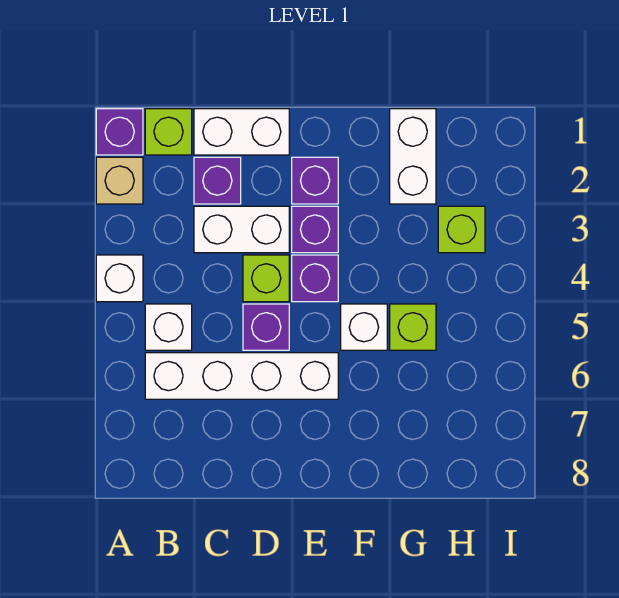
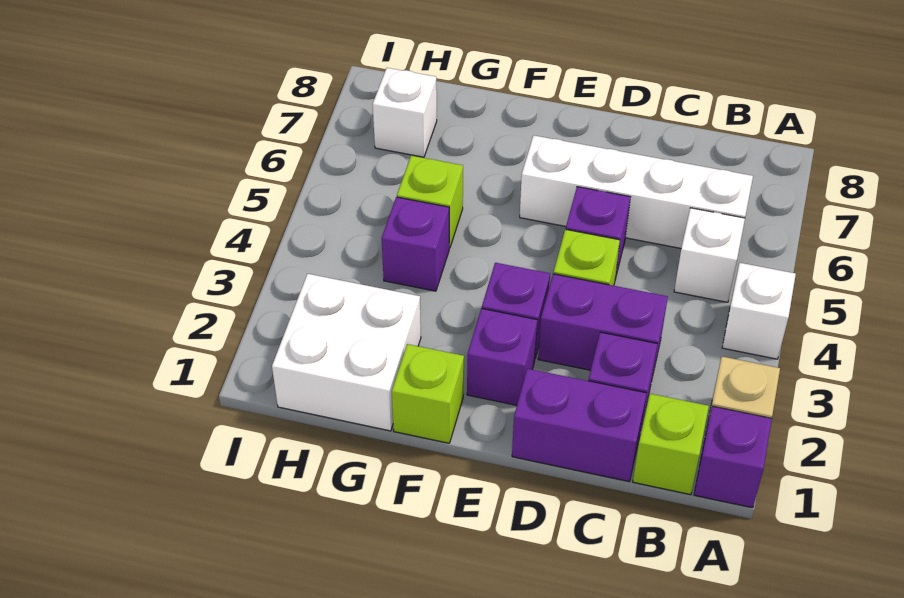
white brick C1:D1 level 1 -> purple brick C1:D1 level 1
white brick C3:D3 level 1 -> purple brick C3:D3 level 1
purple brick E4 level 1 -> purple brick G4 level 1
white brick F5 level 1 -> white brick H7 level 1
white brick G1:G2 level 1 -> white brick G1:H2 level 1
lime brick H3 level 1 -> lime brick F1 level 1

